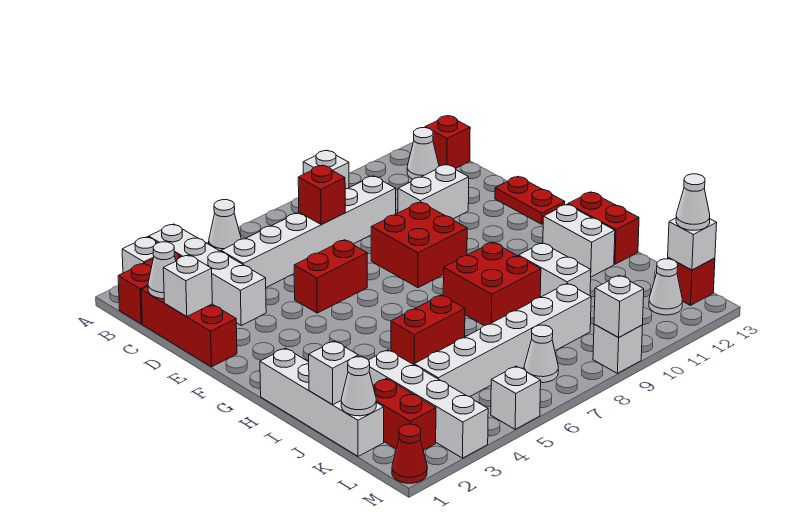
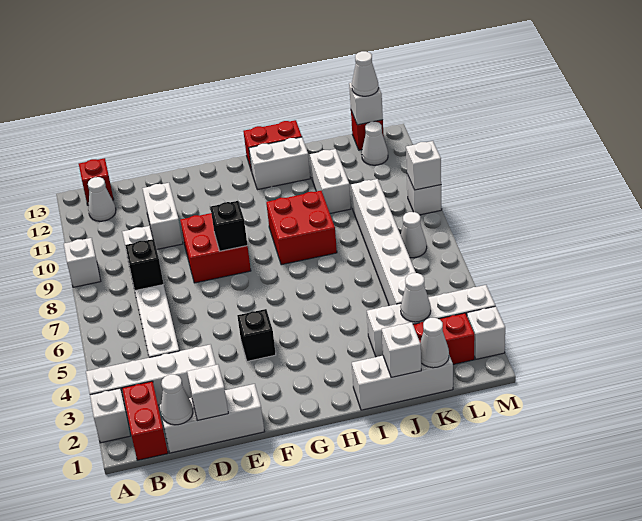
white cone A5 level 1 -> white cone K3 level 2
red brick C1:E1 level 1 -> white brick C1:E1 level 1
red brick C7 level 2 -> black brick C7 level 2
red brick E5:E6 level 1 -> none
red plate E13:F13 level 1 -> none
none -> black brick F4 level 1
none -> black brick F8 level 2
white brick H1:K1 level 1 -> white brick I1:K1 level 1
red brick I5:I6 level 1 -> none
white brick I10:J10 level 1 -> white brick J10:J11 level 1
red cone M1 level 1 -> none
white brick M5 level 1 -> white brick M2 level 1

